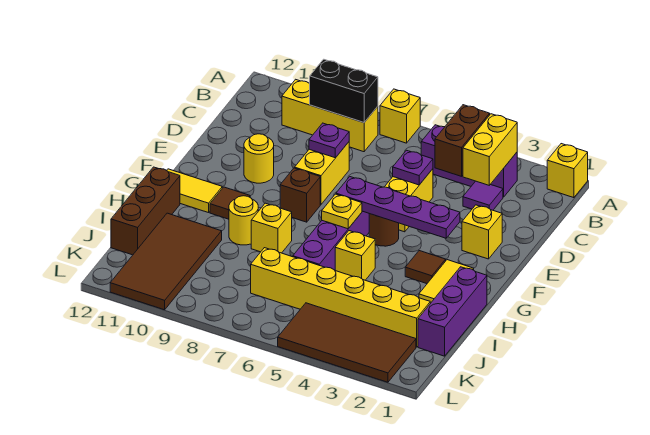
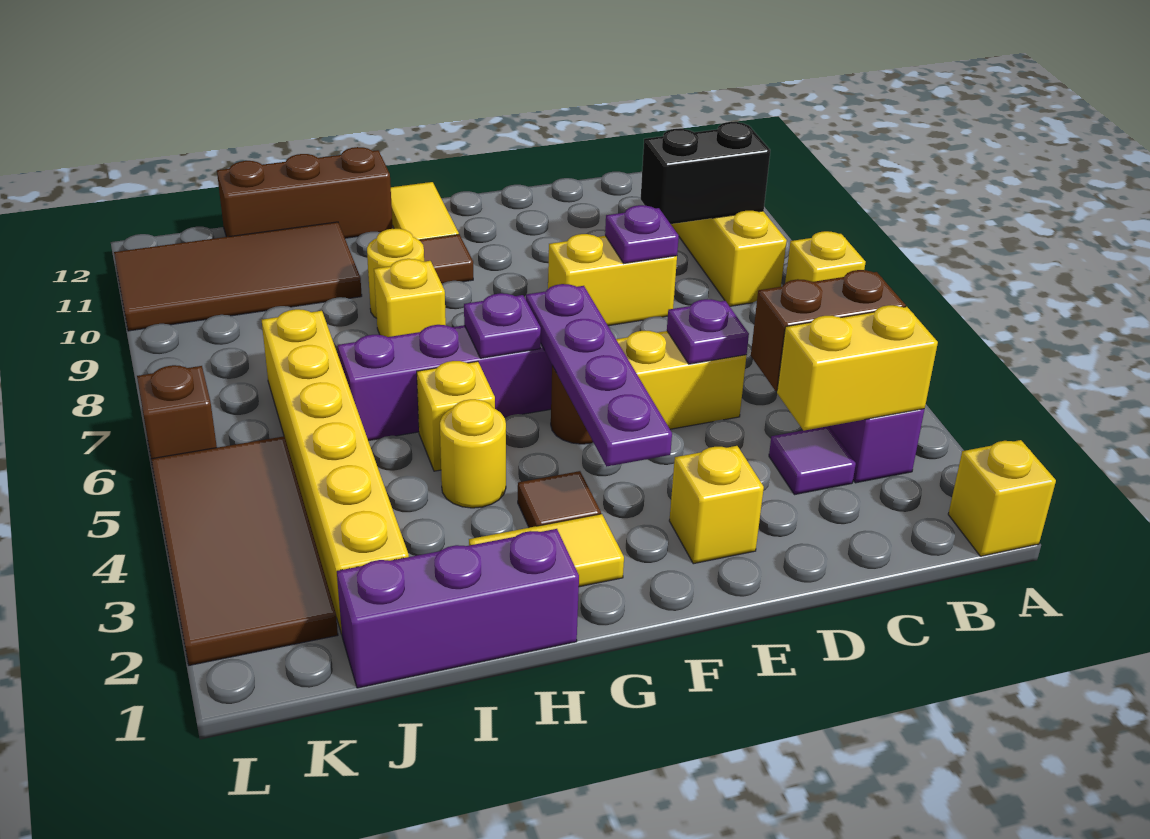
black brick B8:B9 level 2 -> black brick B9:C9 level 2
yellow round brick E10 level 1 -> yellow round brick H4 level 1
brown brick F8 level 1 -> brown brick L6 level 1
yellow plate G6 level 2 -> purple plate G6 level 2

